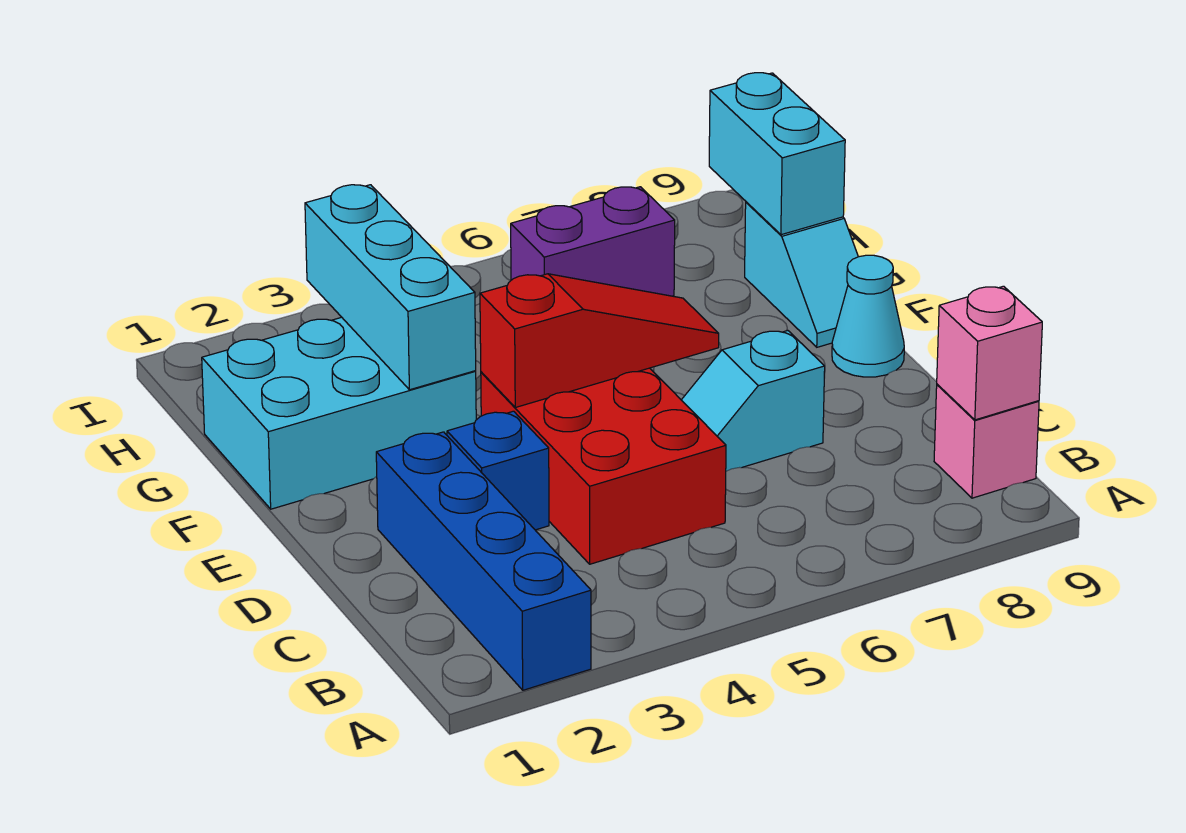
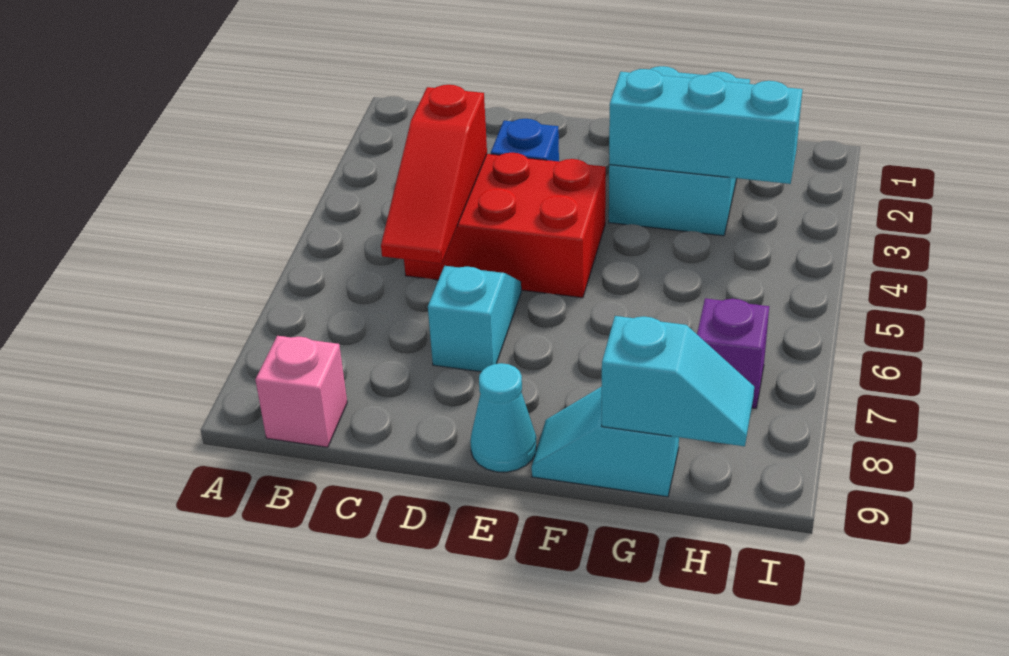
blue brick A2:D2 level 1 -> none
pink brick B9 level 2 -> none
red slope E4:E6 level 2 top 4 -> red slope C4:C6 level 2 top 4
cyan brick G9:H9 level 2 -> cyan slope G9:H9 level 2 top G
purple brick H6:H7 level 1 -> purple brick H7 level 1

